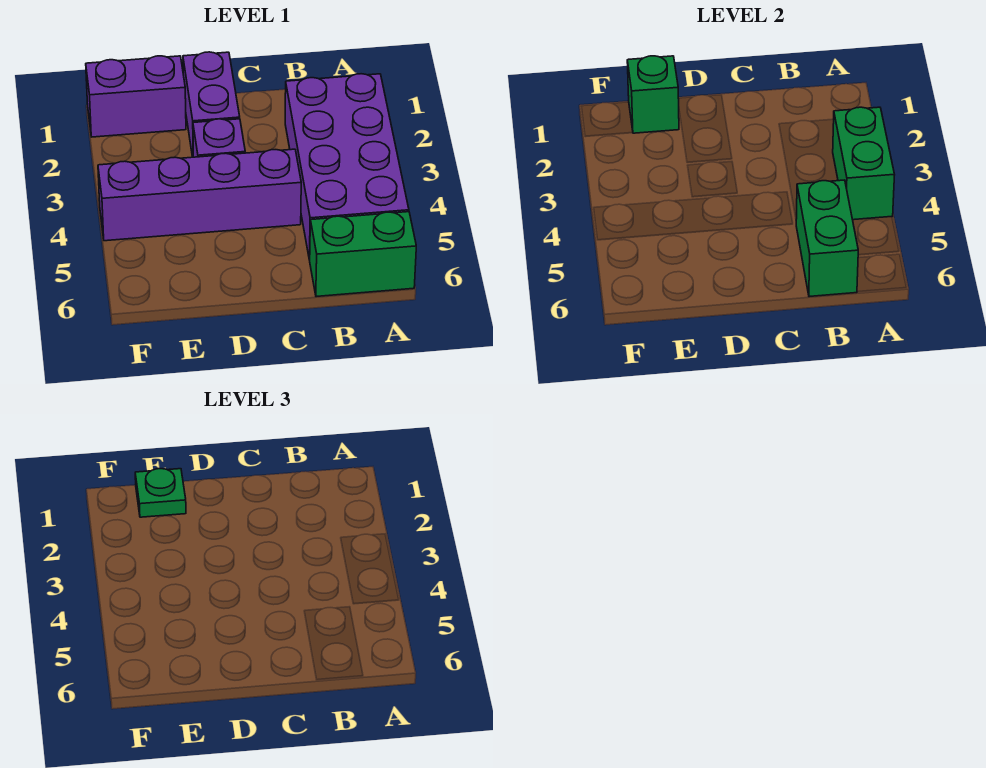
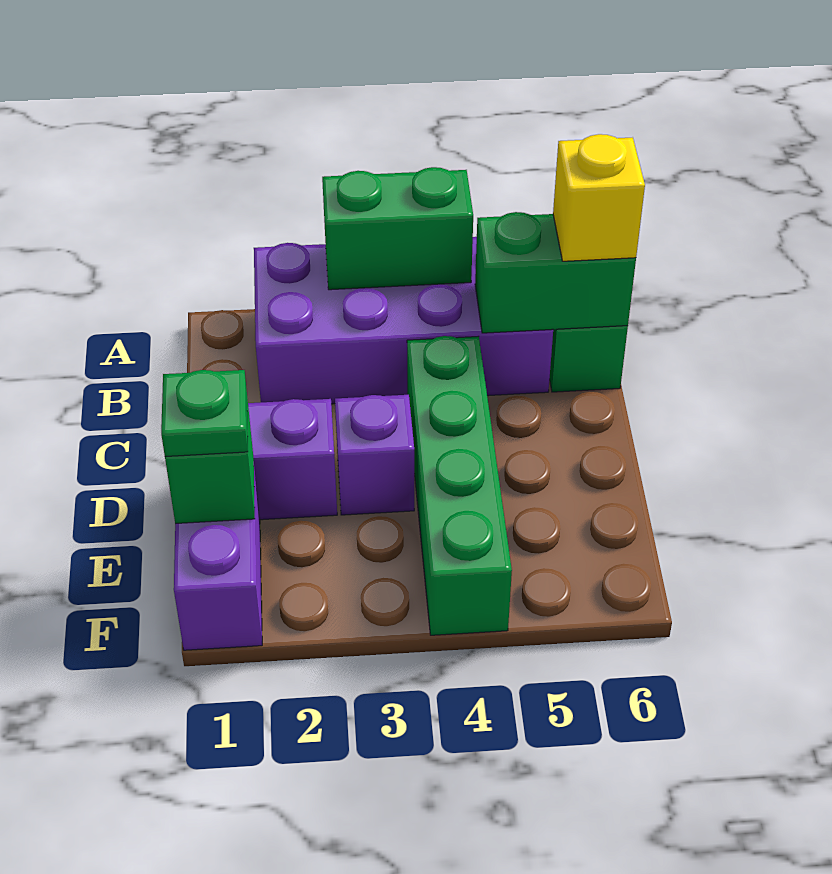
none -> yellow brick B6 level 3
purple brick C4:F4 level 1 -> green brick C4:F4 level 1

